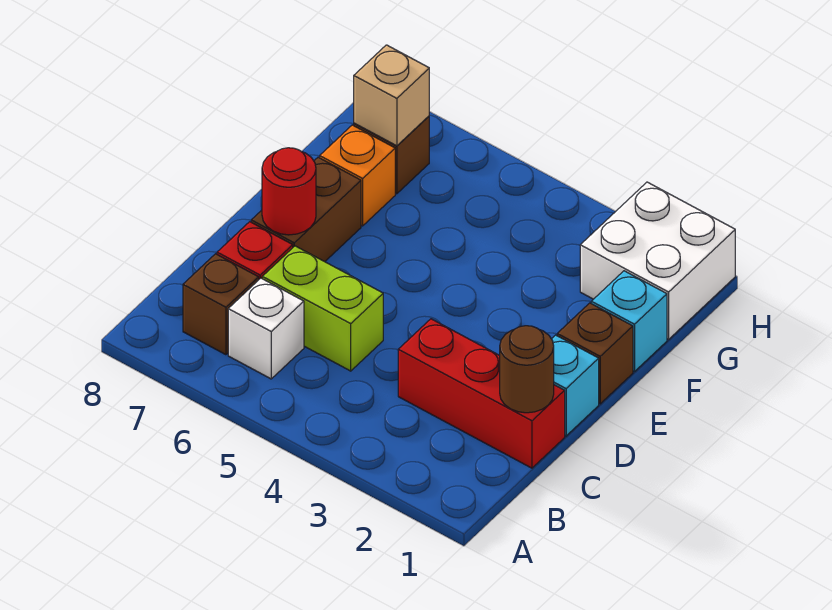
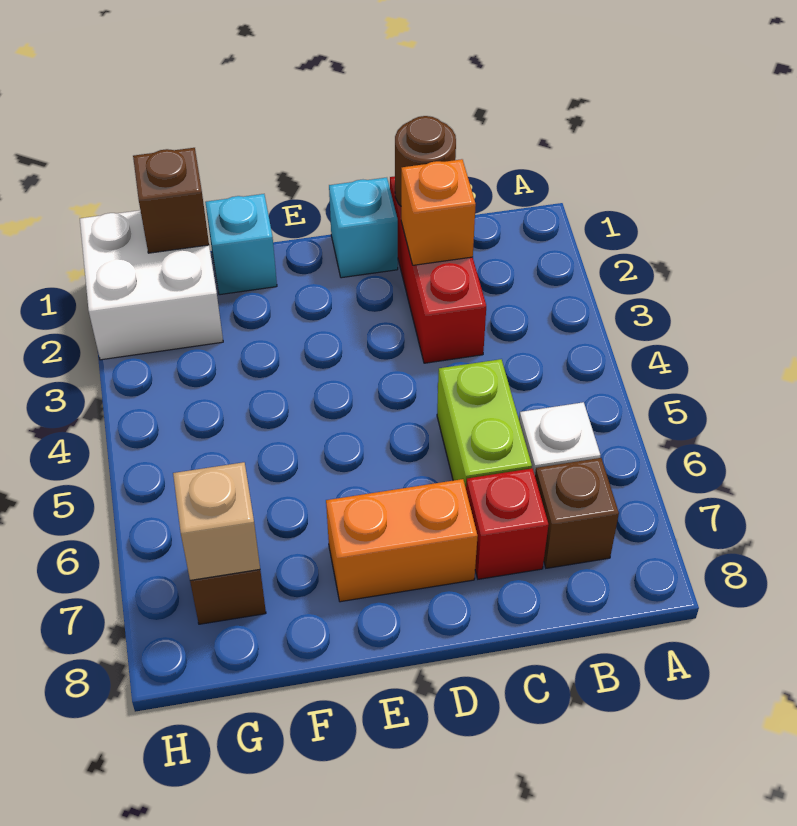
brown brick D7:E7 level 1 -> orange brick D7:E7 level 1
red round brick D7 level 2 -> none
brown brick E1 level 1 -> brown brick G1 level 2
orange brick F7 level 1 -> orange brick C2 level 2

